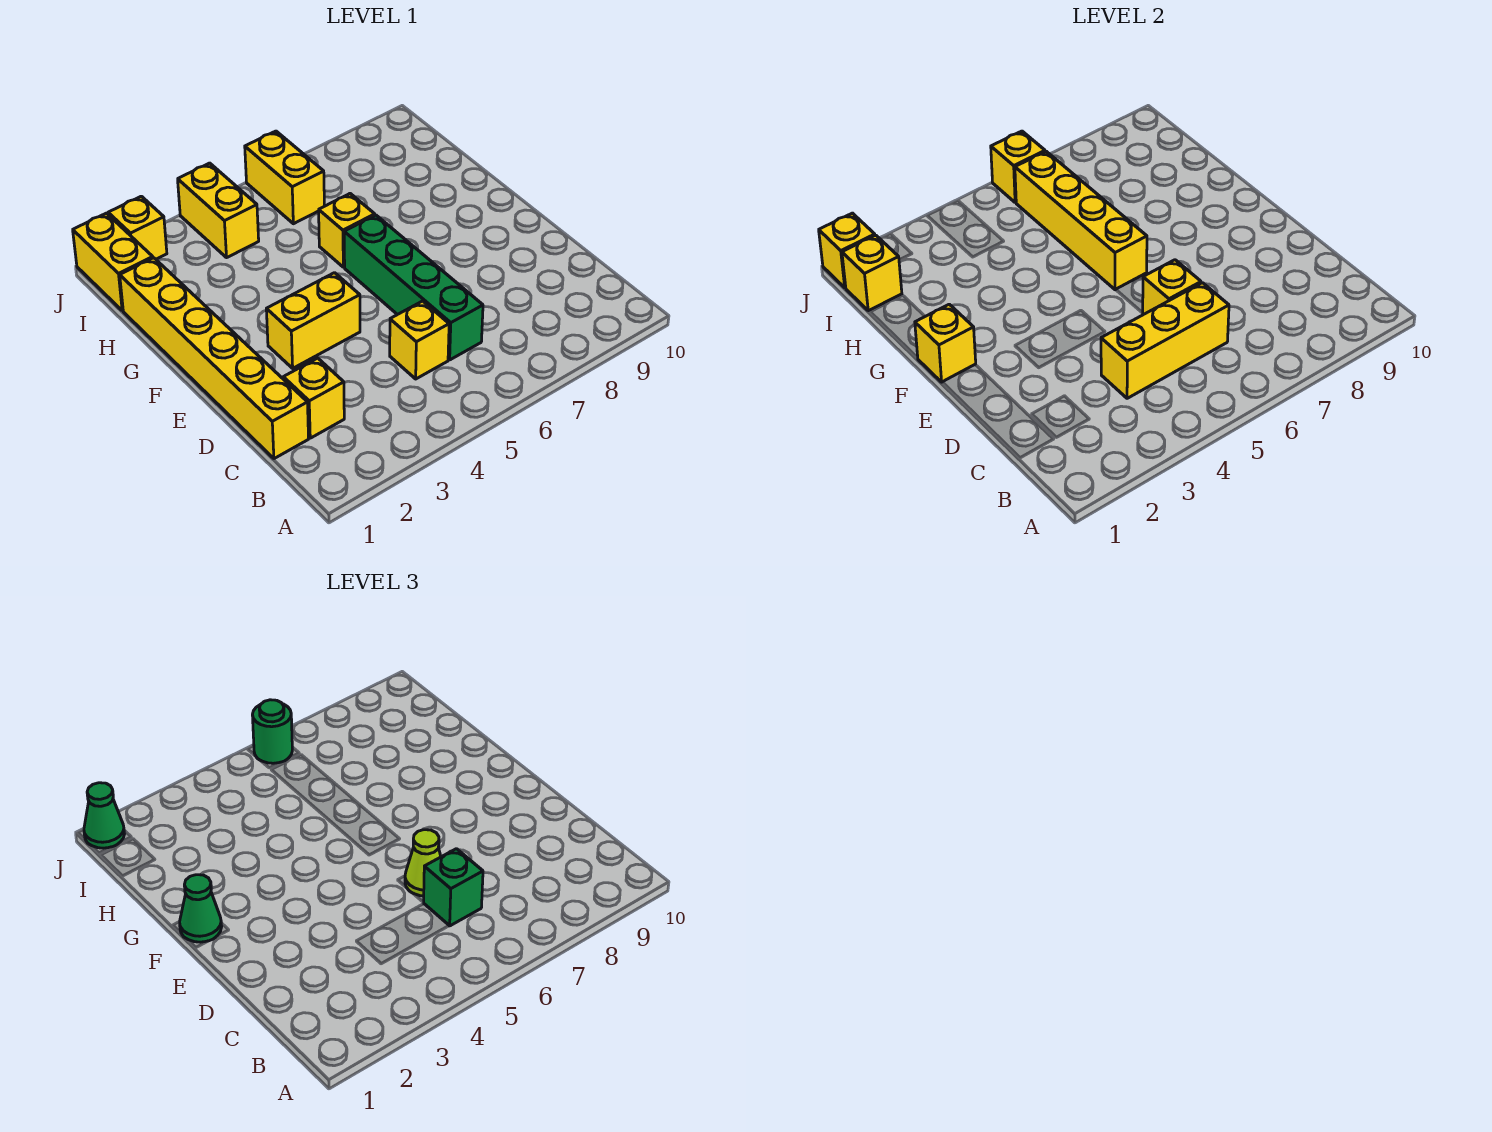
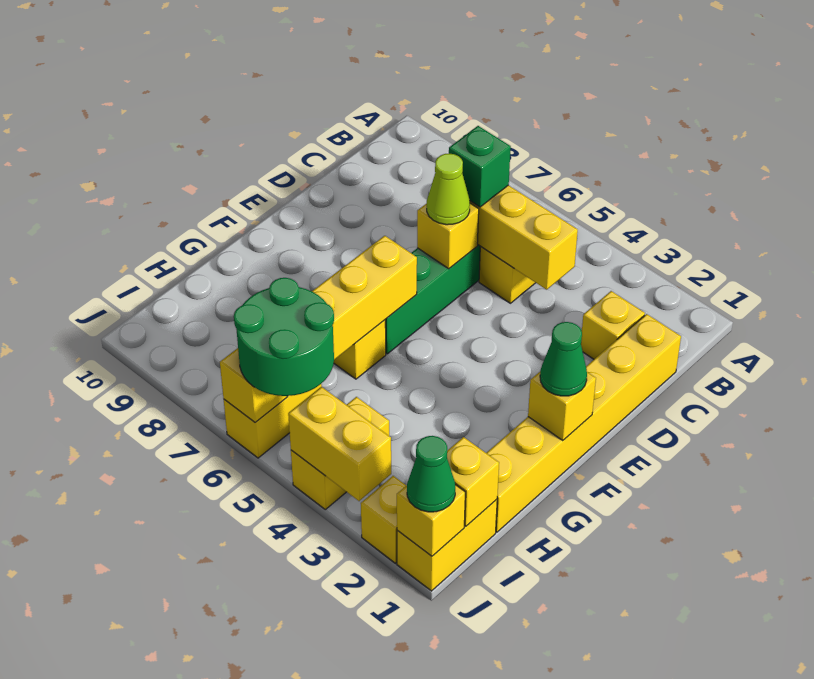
yellow brick E3:E4 level 1 -> yellow brick J3:J4 level 2
green round brick J6 level 3 -> green round brick I5:J6 level 3

